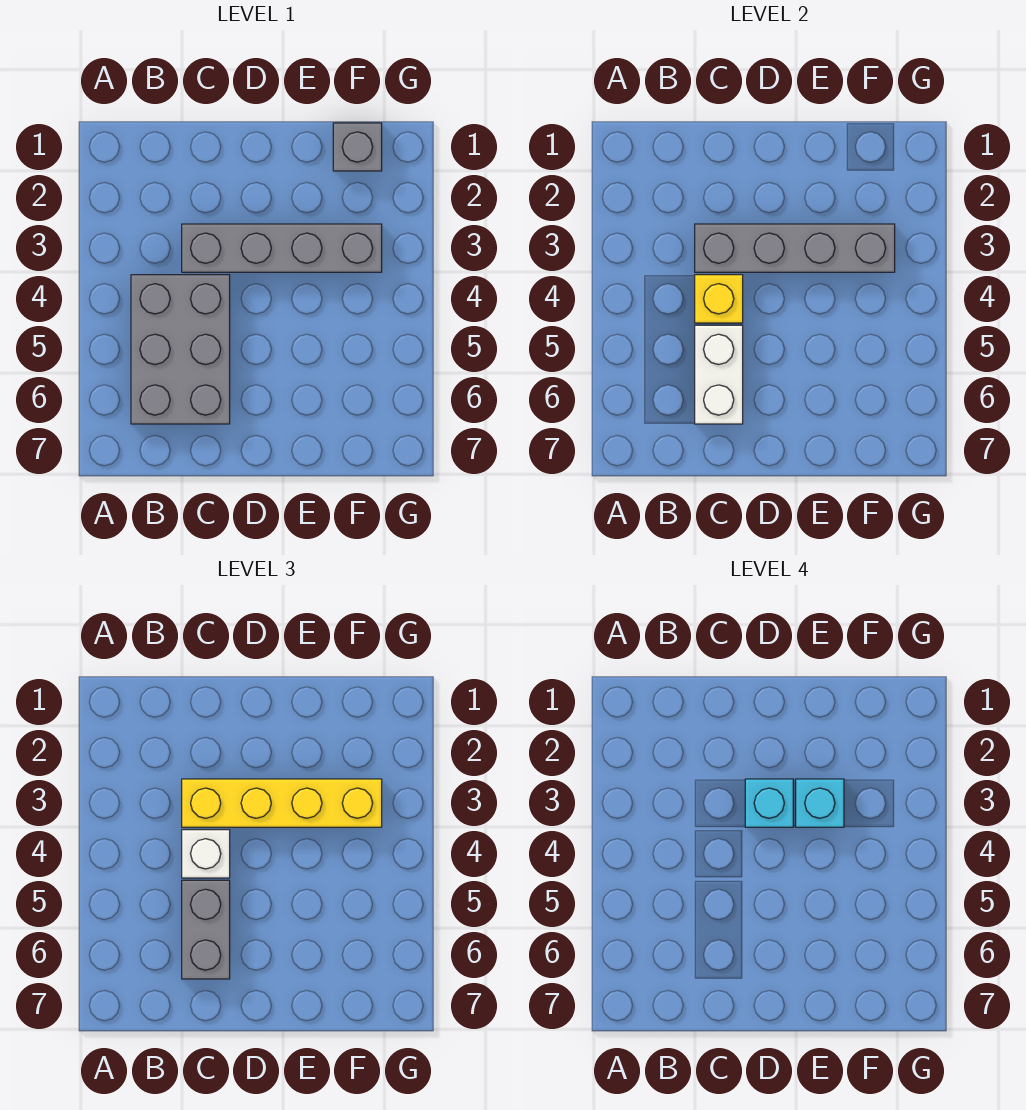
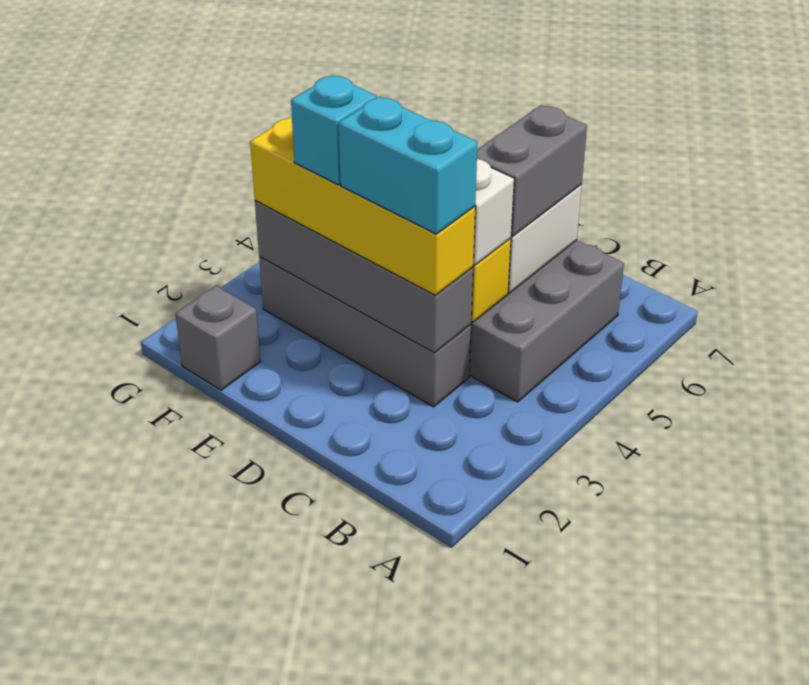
cyan brick D3 level 4 -> cyan brick C3:D3 level 4

